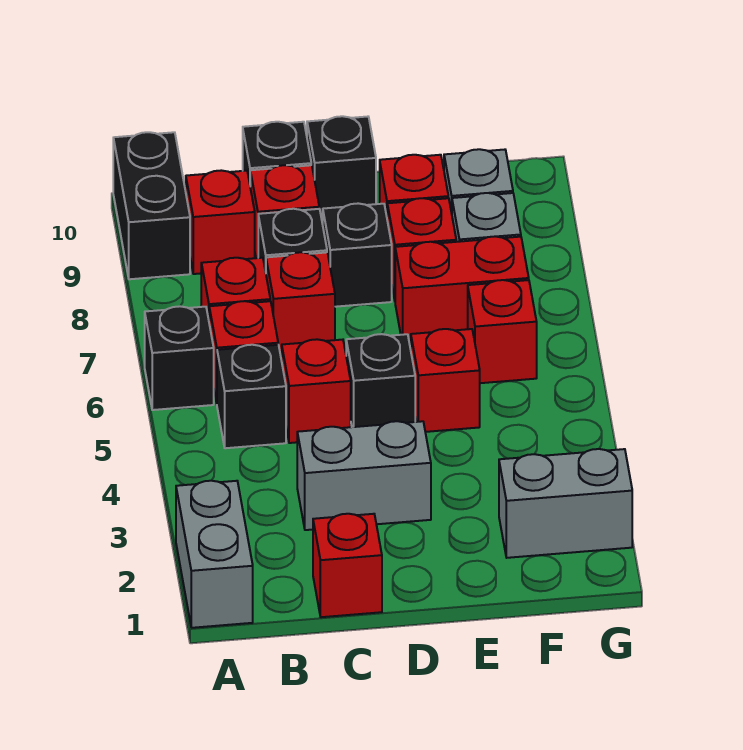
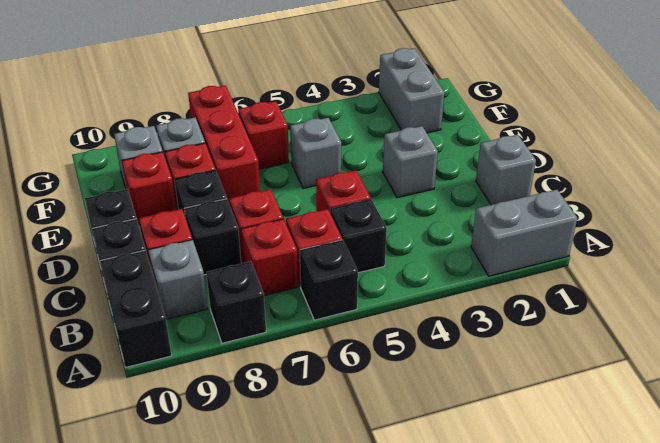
black brick A9:A10 level 1 -> black brick A10:B10 level 1
red brick B9 level 1 -> grey brick B9 level 1
red brick C1 level 1 -> grey brick C1 level 1
grey brick C3:D3 level 1 -> grey brick D3 level 1
black brick D5 level 1 -> black brick A8 level 1
red brick E5 level 1 -> grey brick E5 level 1
red brick E7:F7 level 1 -> red brick E7:G7 level 1

